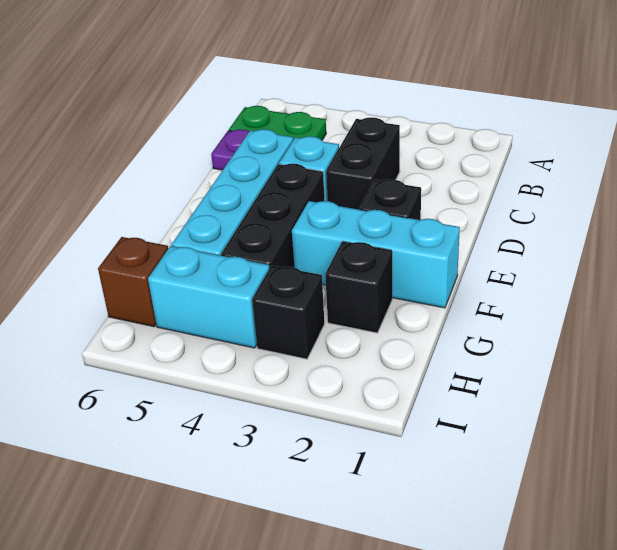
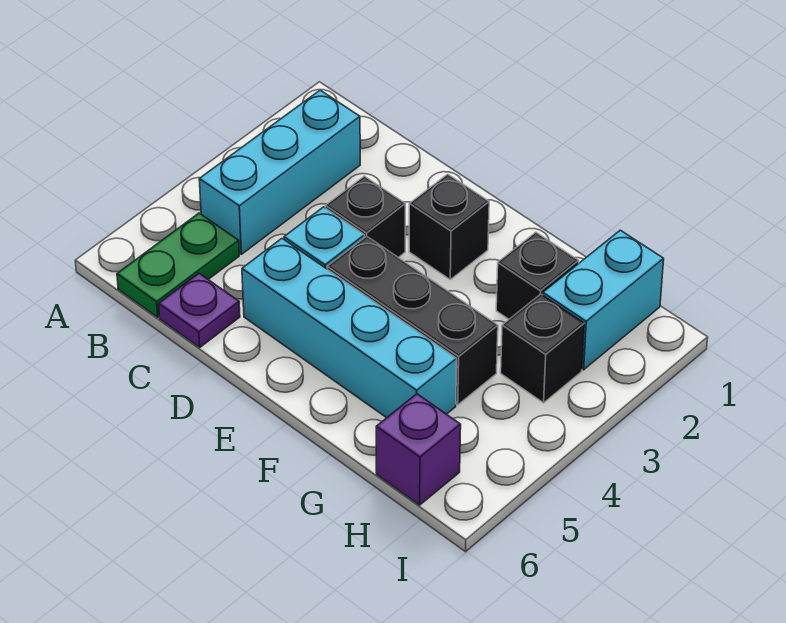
black brick C3:D3 level 1 -> black brick D3 level 1
cyan brick F1:F3 level 1 -> cyan brick B2:B4 level 1
cyan brick H4:H5 level 1 -> cyan brick H1:H2 level 1
brown brick H6 level 1 -> purple brick H6 level 1

